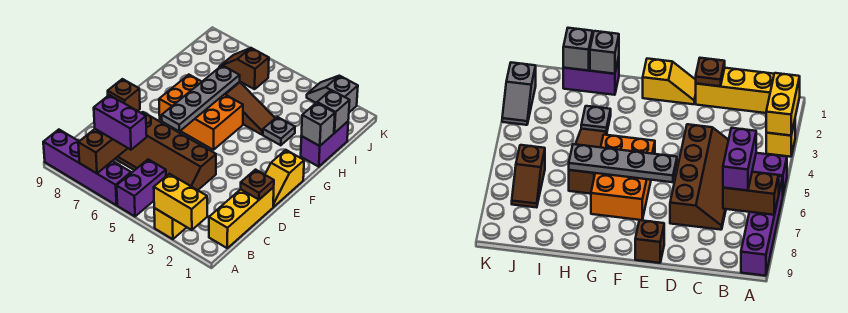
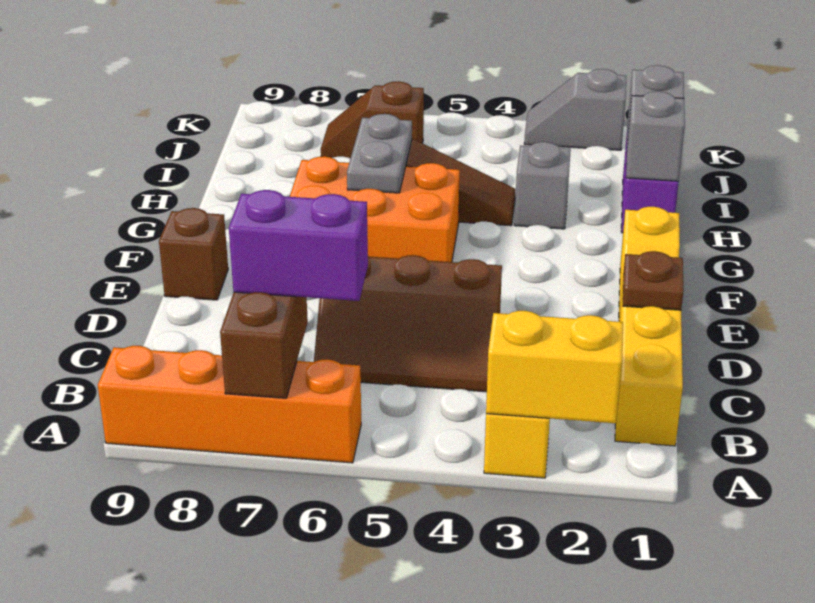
purple brick A5:B5 level 1 -> none
purple brick A6:A9 level 1 -> orange brick A6:A9 level 1
brown slope C4:D7 level 1 top D -> brown slope C4:D6 level 1 top D
grey plate E6:H6 level 2 -> grey plate G6:H6 level 2
grey plate H3 level 1 -> grey brick H3 level 1

